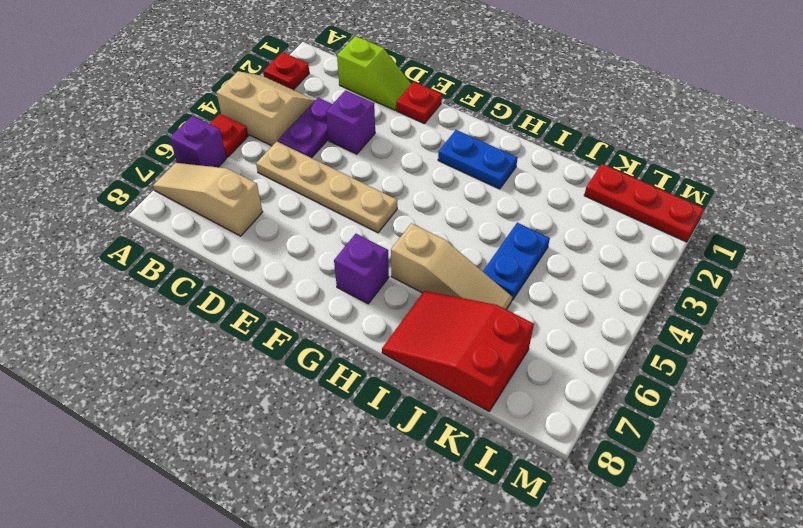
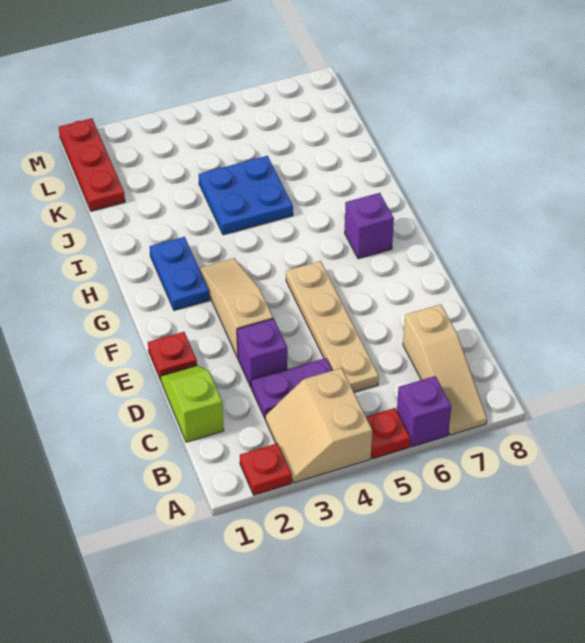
tan slope H6:J6 level 1 top H -> tan slope E3:G3 level 1 top E
red slope I7:K8 level 1 top K -> none
blue plate J4:J5 level 1 -> blue plate I4:J5 level 1

